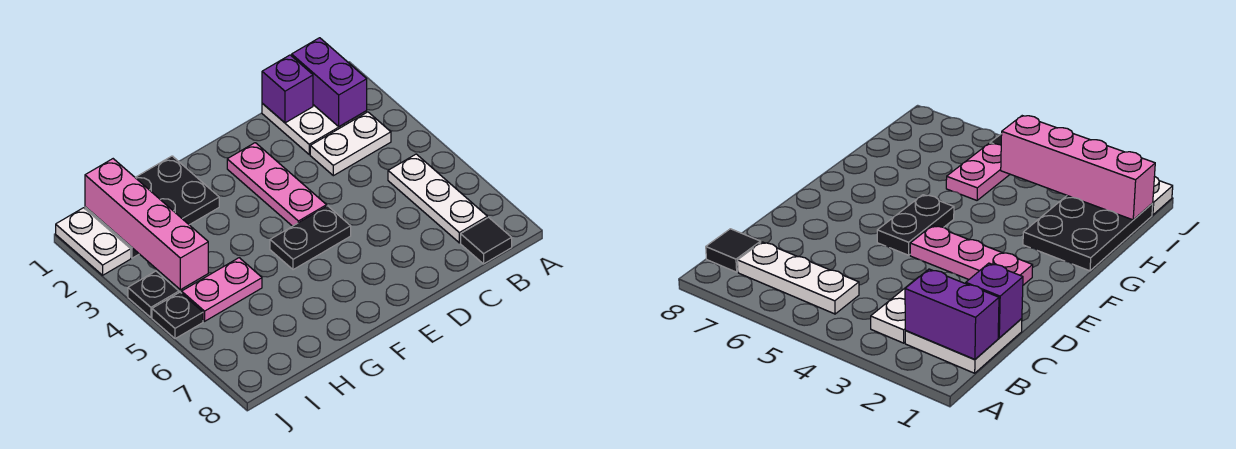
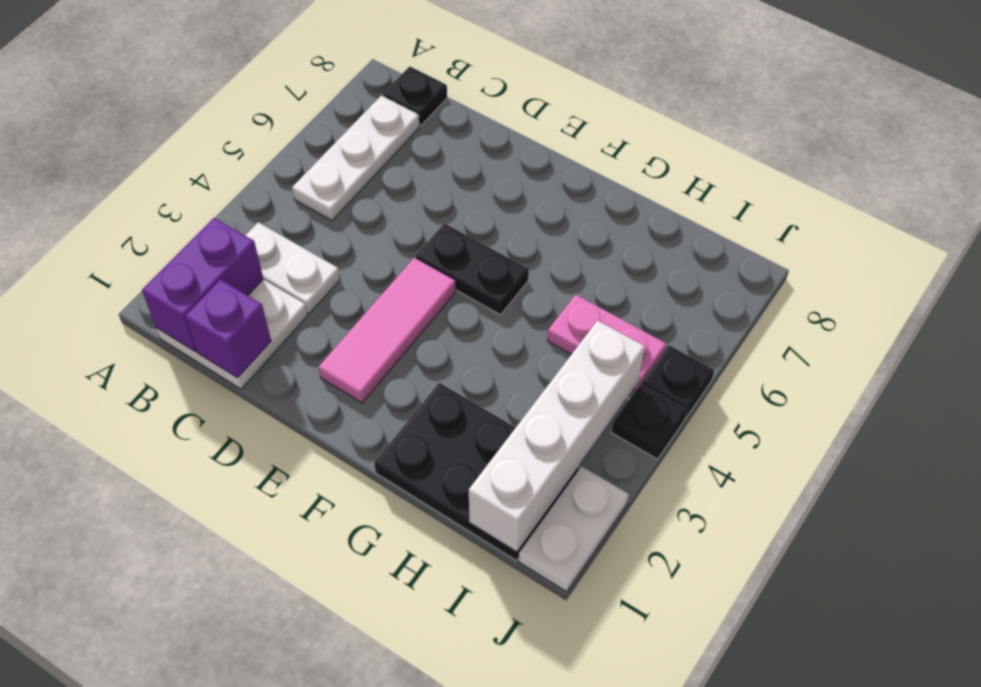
black tile B8 level 1 -> black plate B8 level 1
pink plate E2:E4 level 1 -> pink tile E2:E4 level 1
pink brick I1:I4 level 2 -> white brick I1:I4 level 2

